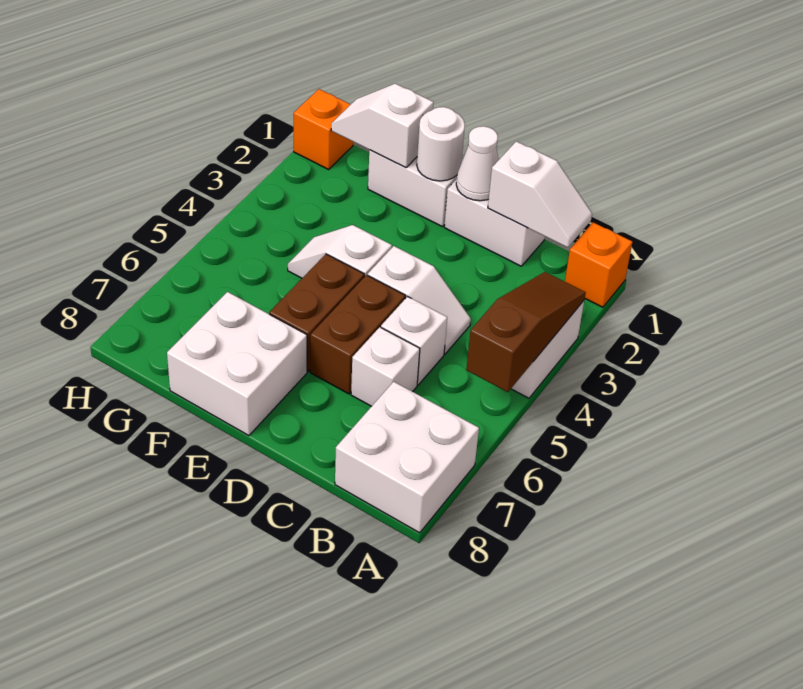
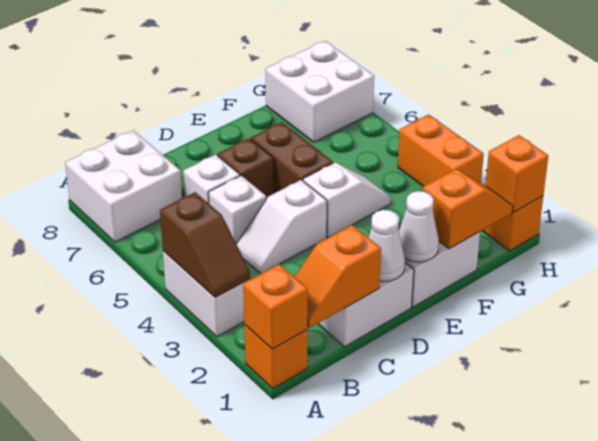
none -> orange brick A1 level 2
brown slope A3:A5 level 2 top 5 -> brown slope A3:A4 level 2 top 4
white slope B1:C1 level 2 top C -> orange slope B1:C1 level 2 top C
brown brick D5:D6 level 1 -> brown brick D6 level 1
white round brick E1 level 2 -> white cone E1 level 2
white brick E7:F8 level 1 -> white brick G7:H8 level 1
white slope F1:G1 level 2 top F -> orange slope F1:G1 level 2 top F
none -> orange brick H1 level 2
none -> orange brick H3:H4 level 1

